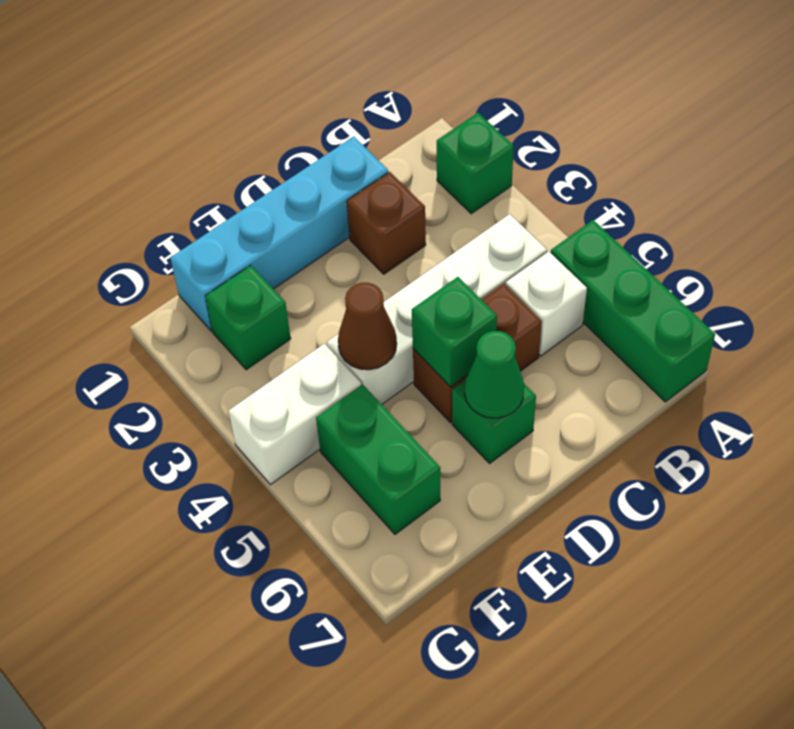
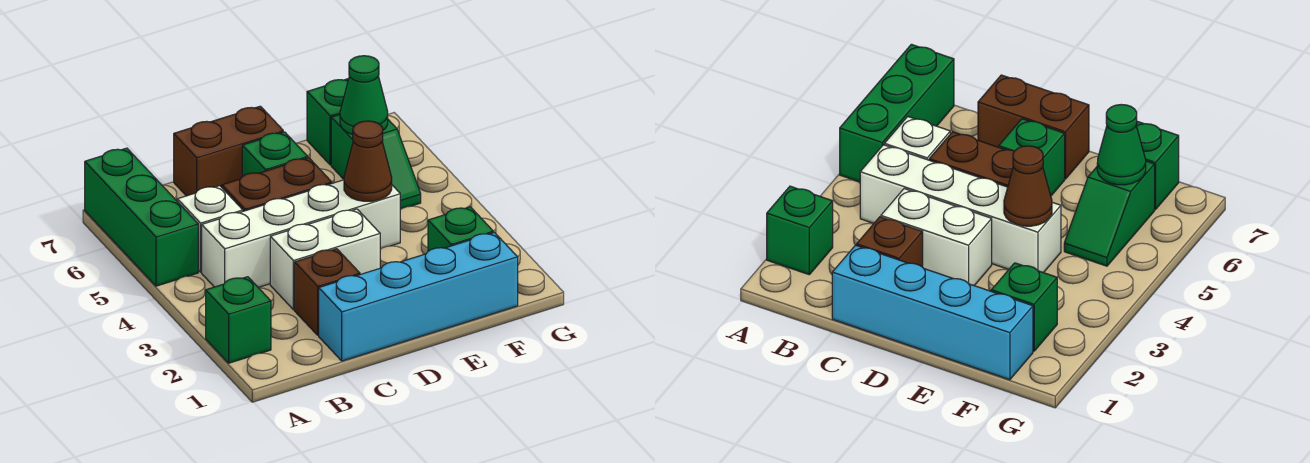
none -> brown brick C7:D7 level 1
green brick D5 level 2 -> green brick F7 level 1
green cone D6 level 2 -> green cone F6 level 2
white brick F4:G4 level 1 -> white brick C3:D3 level 1
green brick F5:F6 level 1 -> green slope F5:F6 level 1 top 6

